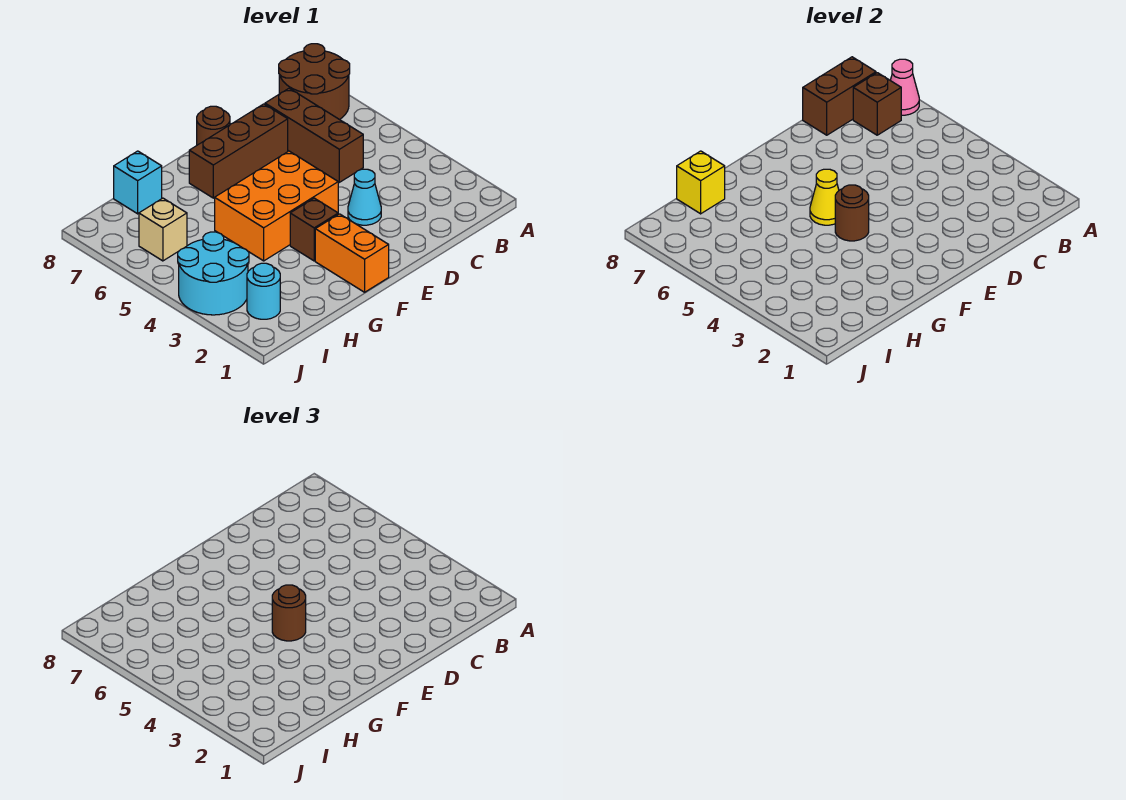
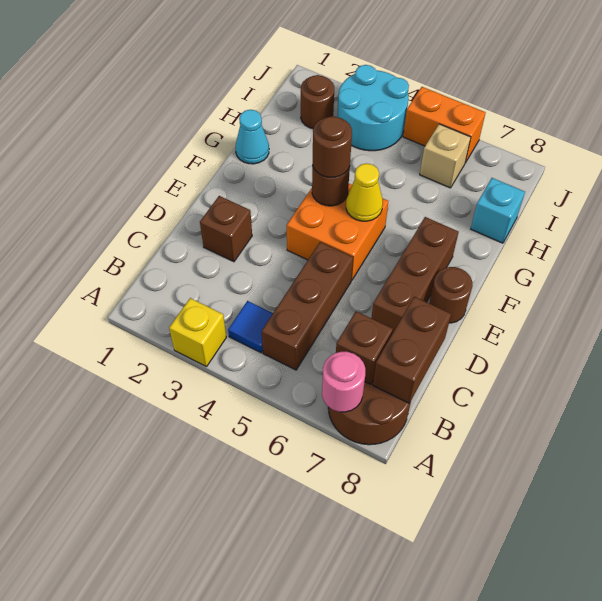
pink cone A7 level 2 -> pink round brick A7 level 2
none -> blue tile B4 level 1
brown brick C5:C7 level 1 -> brown brick B5:D5 level 1
cyan cone D3 level 1 -> cyan cone G1 level 1
orange brick E4:G5 level 1 -> orange brick E4:F5 level 1
orange brick F1:F2 level 1 -> orange brick J5:J6 level 1
brown brick F3 level 1 -> brown brick D2 level 1
yellow brick H8 level 2 -> yellow brick A3 level 1
cyan round brick I2 level 1 -> brown round brick I2 level 1

